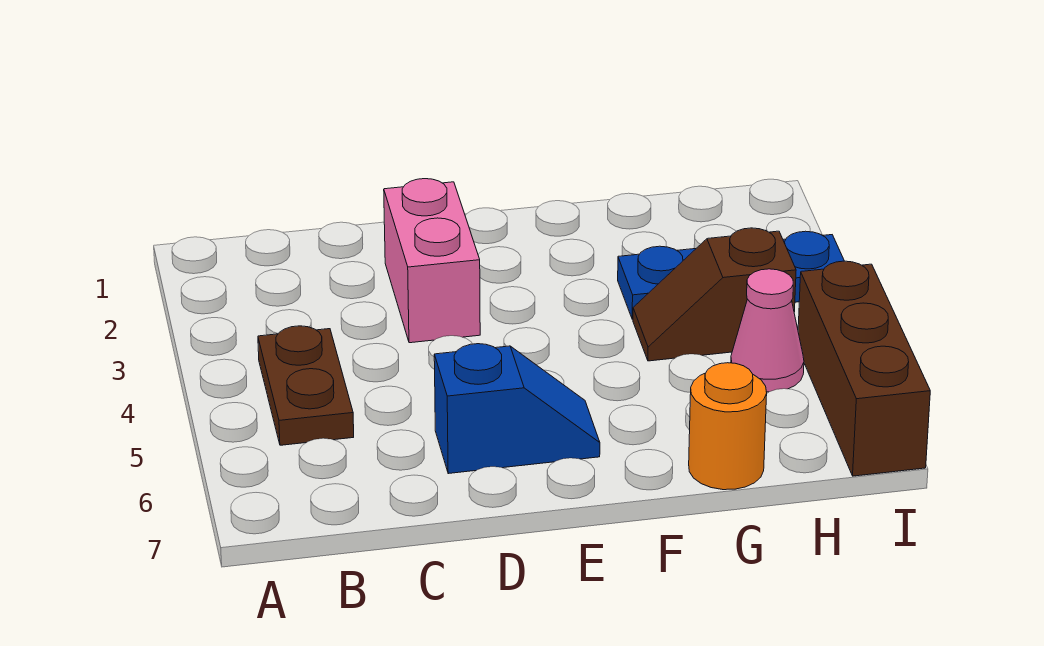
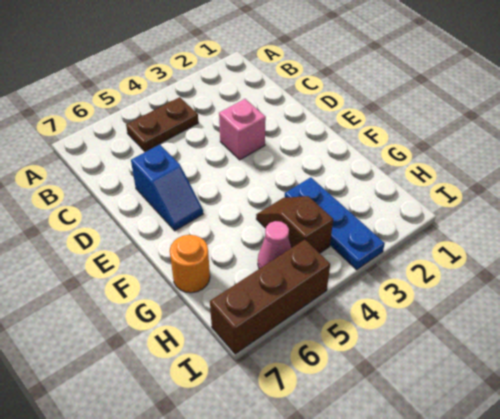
pink brick D2:D3 level 1 -> pink brick D3 level 1

